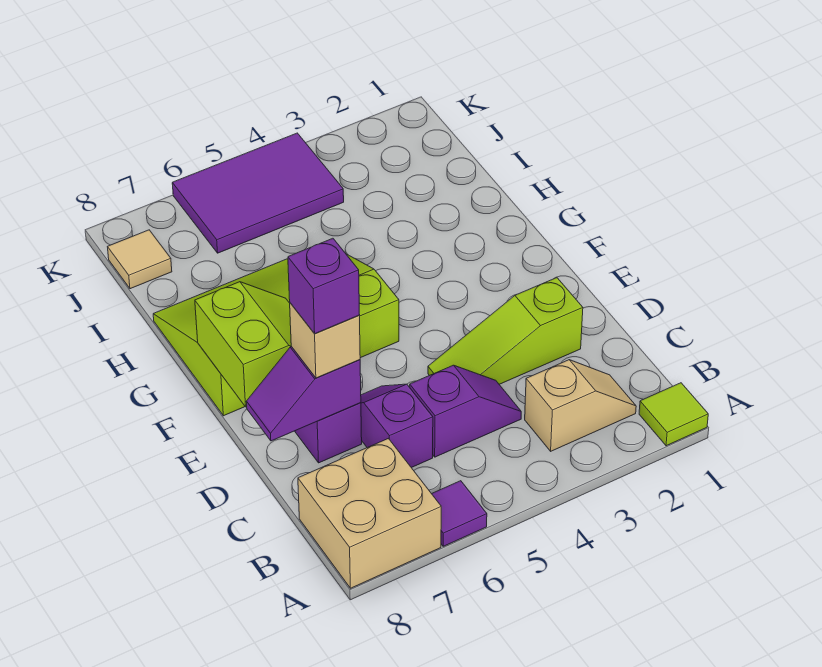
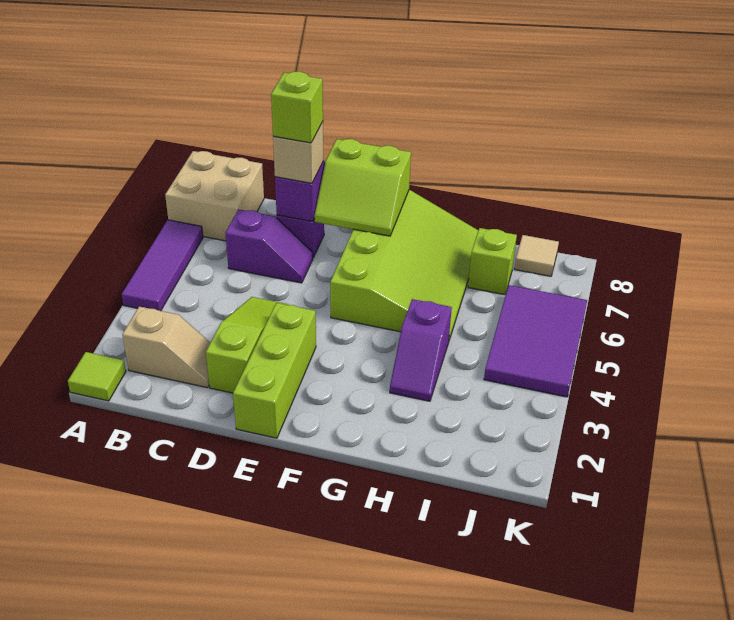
purple tile A6 level 1 -> purple tile A4:A6 level 1
tan slope B2:B3 level 1 top 3 -> tan slope B2:C2 level 1 top B
purple slope C4:C5 level 1 top 5 -> purple slope H3:H4 level 1 top 4
purple brick D7 level 4 -> lime brick D7 level 4
none -> lime brick E1:E3 level 1
none -> lime brick I7 level 1

